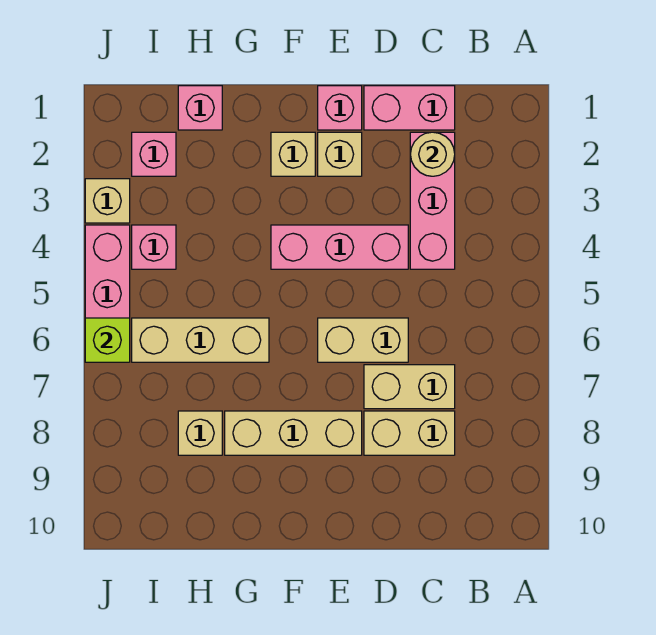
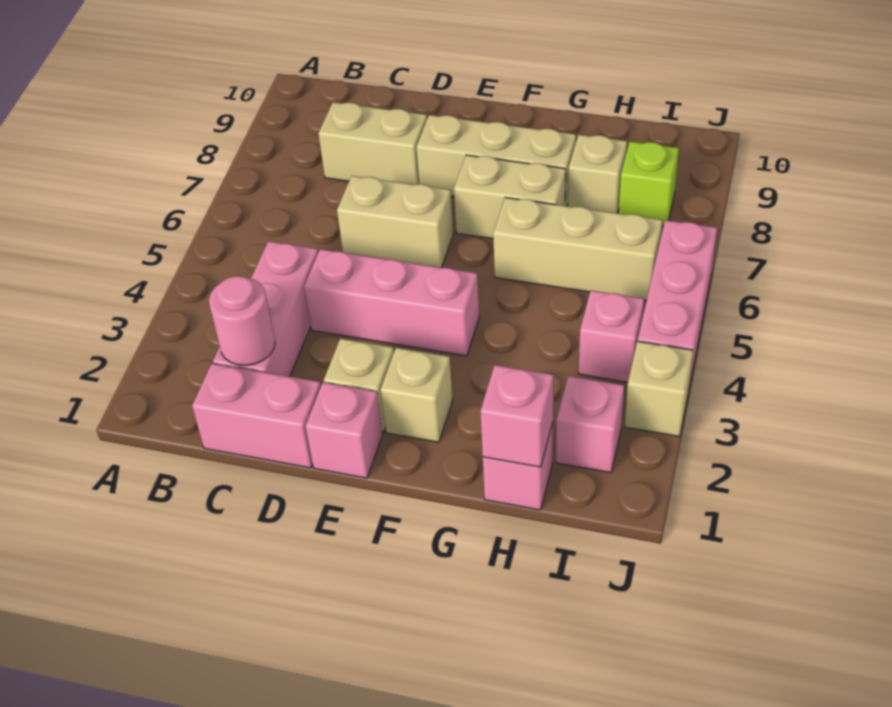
tan round brick C2 level 2 -> pink round brick C2 level 2
tan brick C7:D7 level 1 -> tan brick F7:G7 level 1
none -> pink brick H1 level 2
lime brick J6 level 2 -> lime brick I8 level 1

